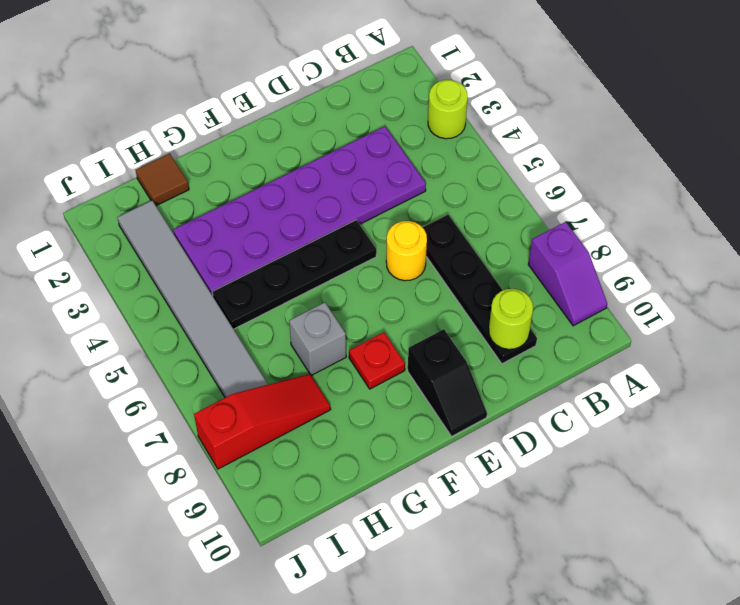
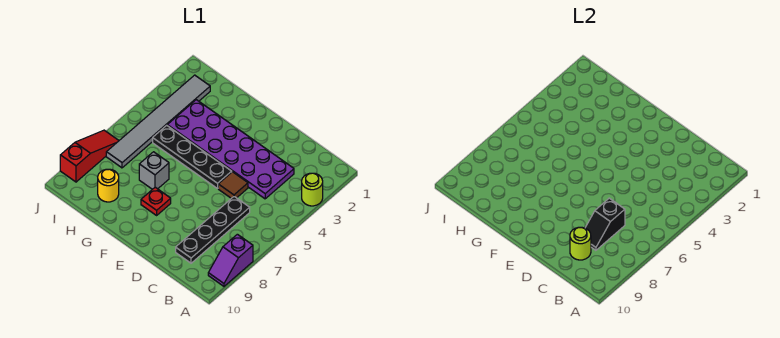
yellow round brick D6 level 1 -> yellow round brick H9 level 1
black slope E9:E10 level 1 top 9 -> black slope C7:C8 level 2 top 7
brown tile H1 level 1 -> brown tile D5 level 1
red slope H8:J8 level 1 top J -> red slope J7:J9 level 1 top 9

